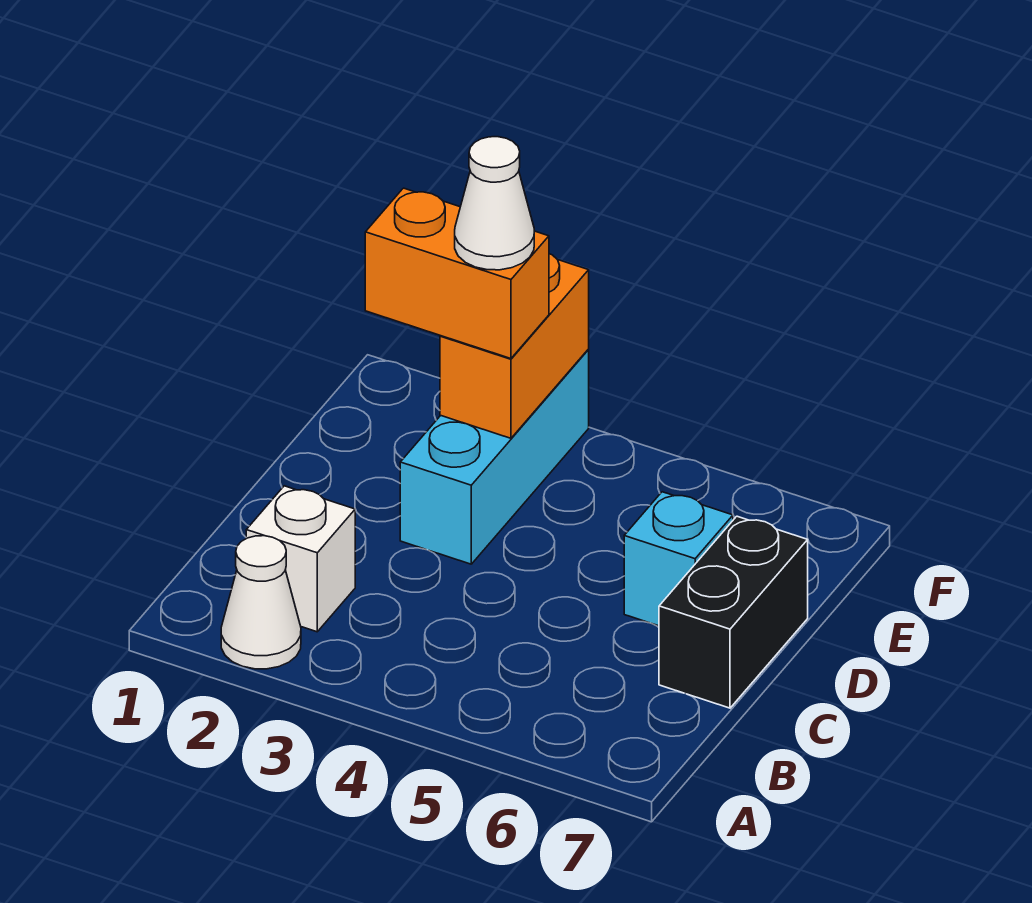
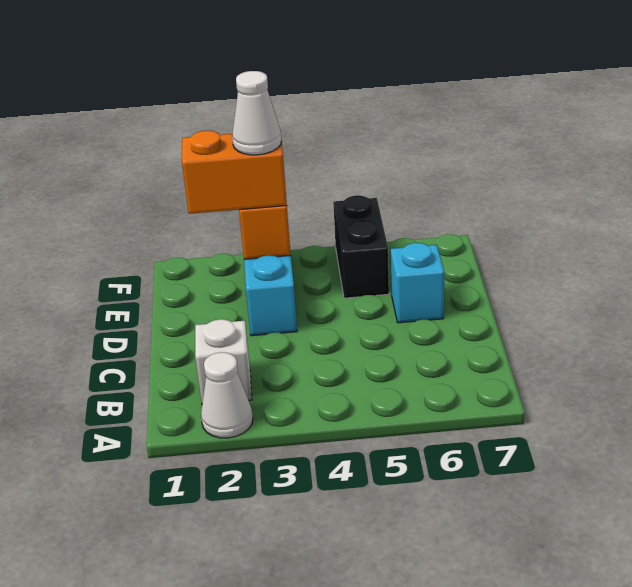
black brick C7:D7 level 1 -> black brick E5:F5 level 1

